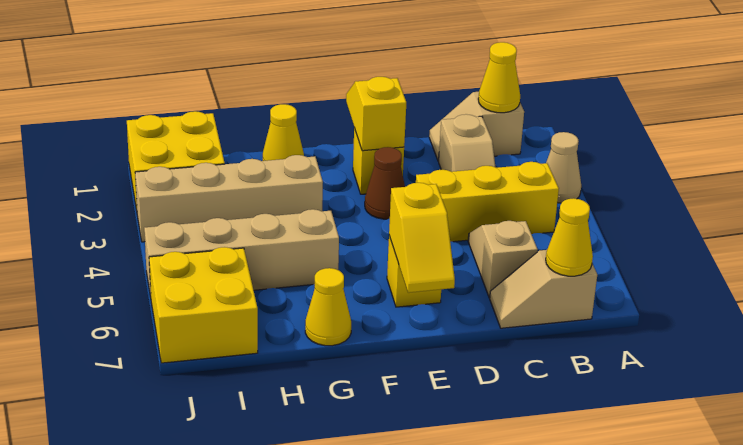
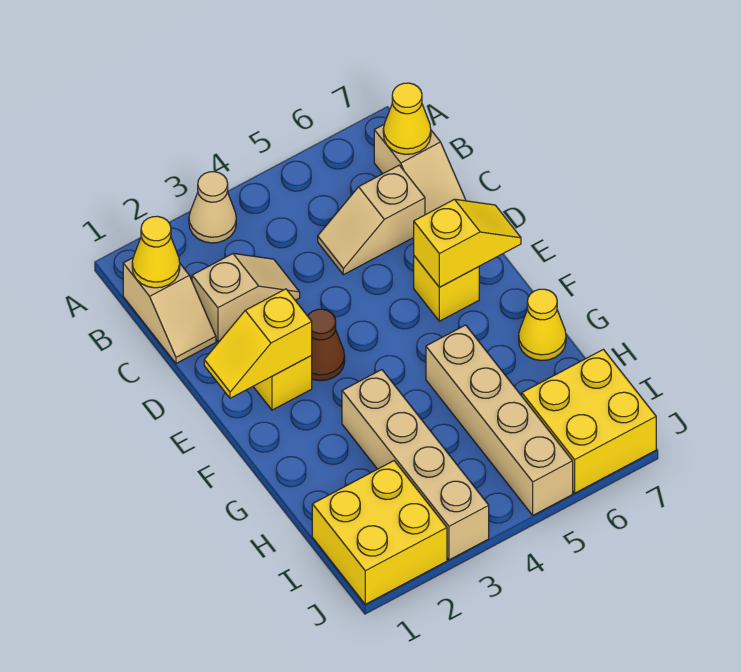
yellow brick B4:D4 level 1 -> none
yellow cone G1 level 1 -> none

